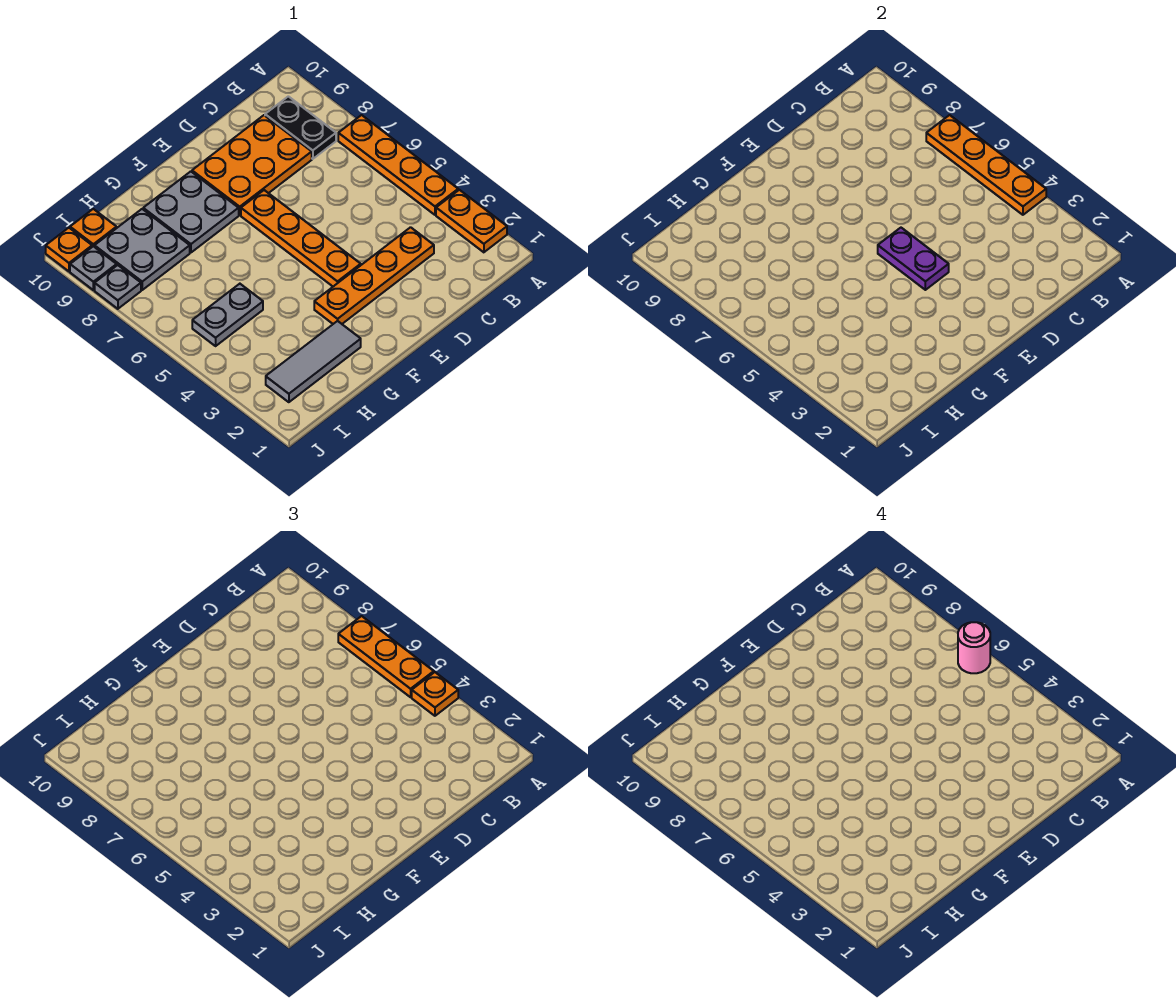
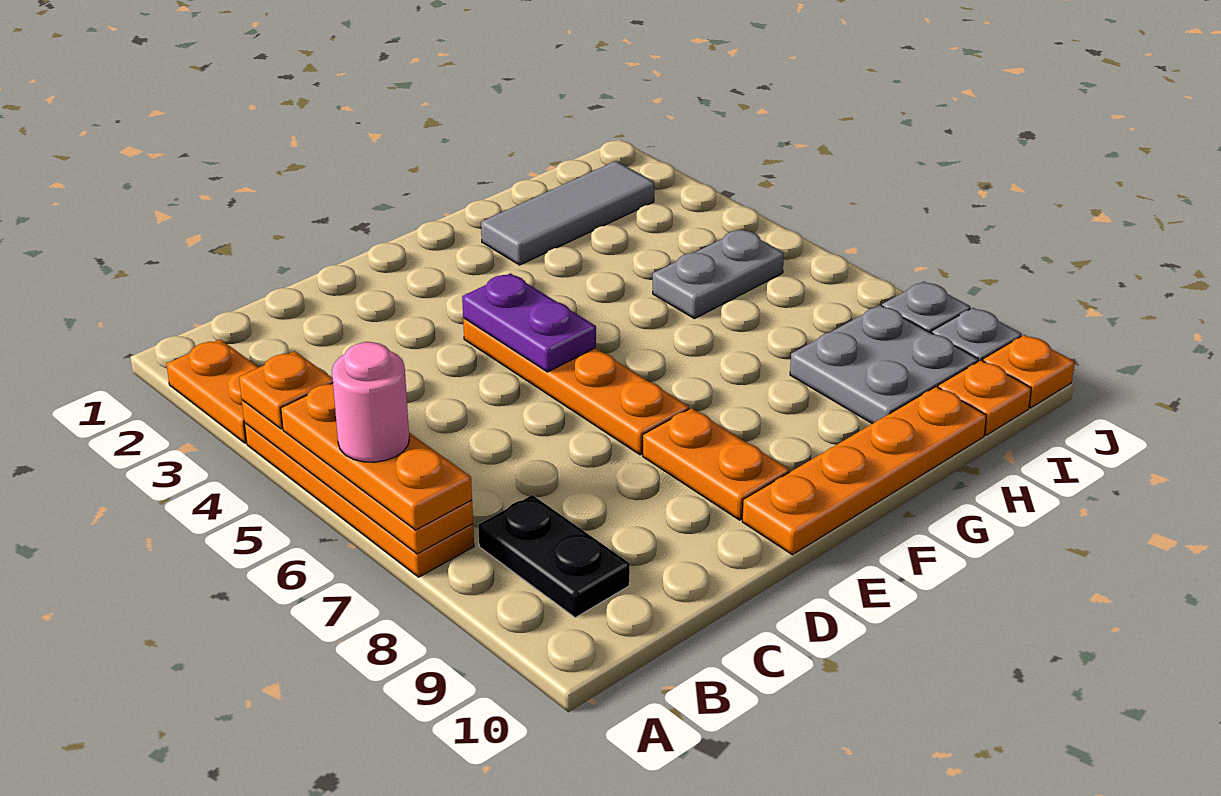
orange plate C3:F3 level 1 -> orange plate E10:H10 level 1
orange plate C8:E9 level 1 -> orange plate E8:E9 level 1
grey plate F8:G9 level 1 -> none

